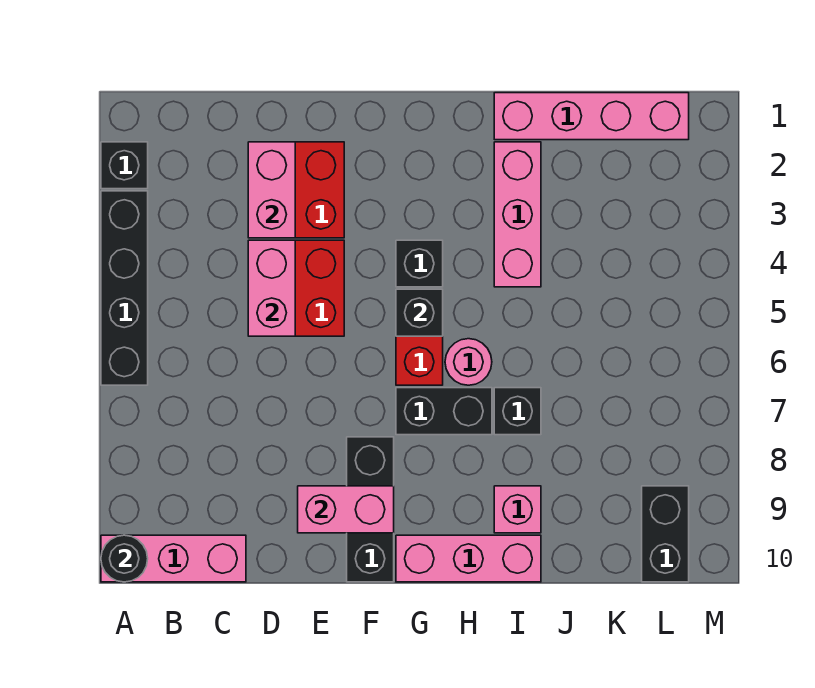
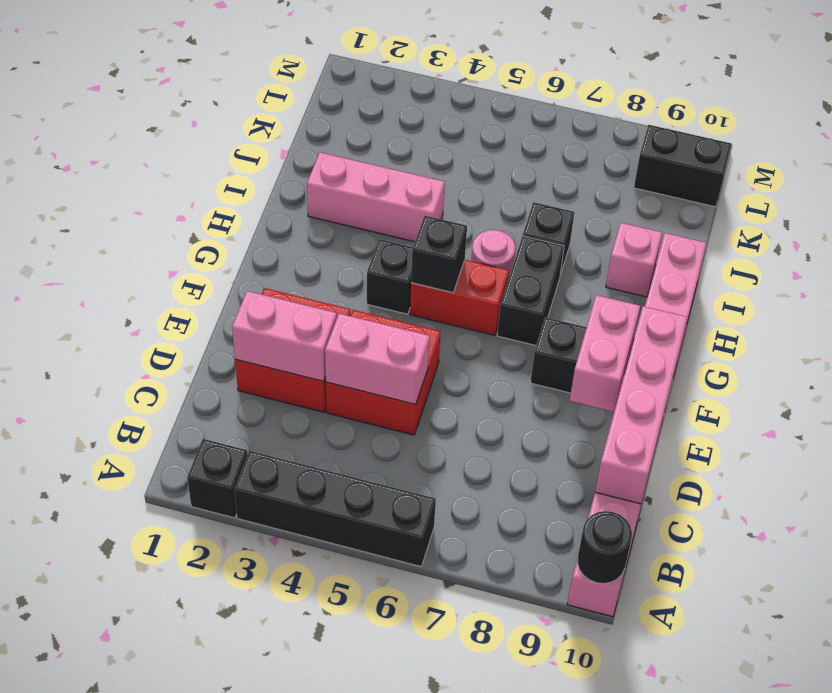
pink brick I1:L1 level 1 -> pink brick C10:F10 level 2

